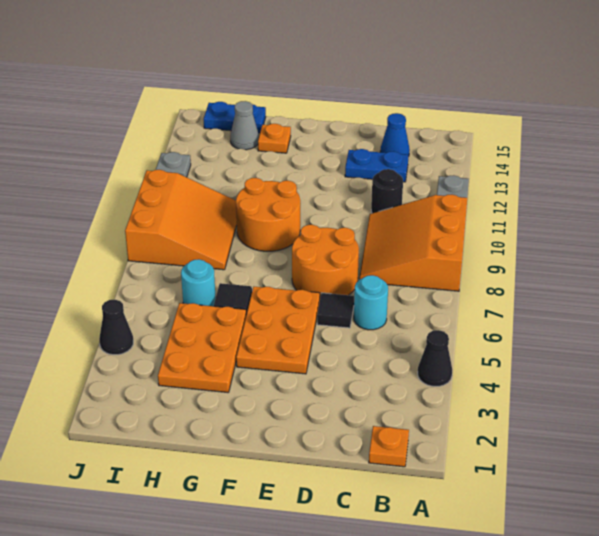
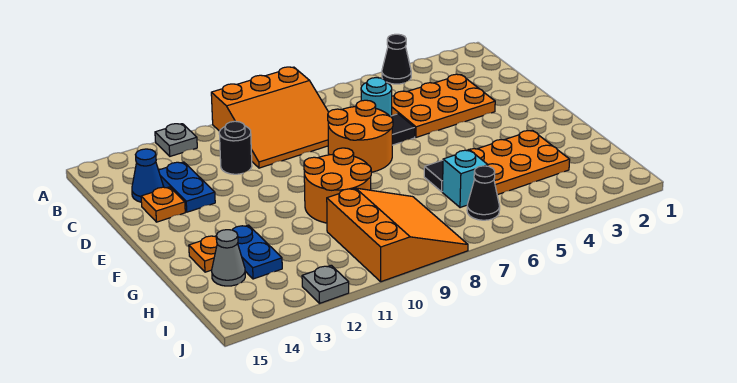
orange plate B1 level 1 -> orange plate D14 level 1
orange plate E4:F6 level 1 -> orange plate C3:D5 level 1
cyan round brick H6 level 1 -> cyan brick H6 level 1
orange slope H8:J10 level 1 top J -> orange slope H8:J10 level 1 top 10
blue plate H15:I15 level 1 -> blue plate G13:H13 level 1
black cone J4 level 1 -> black cone I6 level 1

